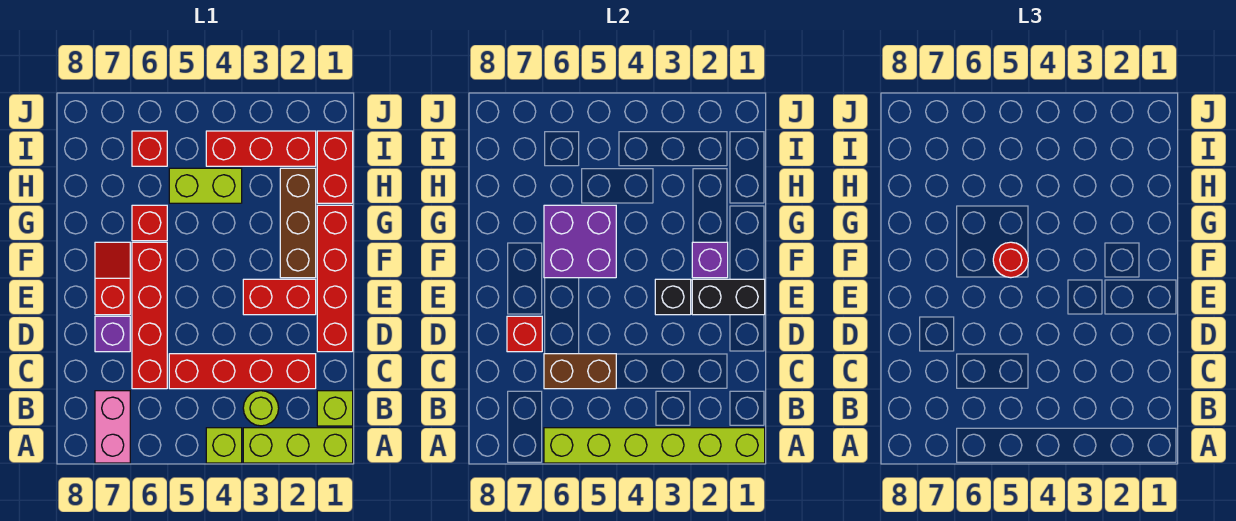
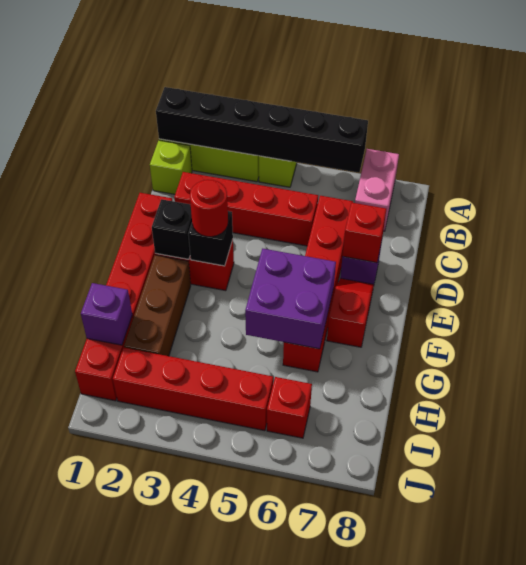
lime brick A1:A6 level 2 -> black brick A1:A6 level 2
lime round brick B3 level 1 -> none
brown brick C5:C6 level 2 -> none
black brick E1:E2 level 2 -> black brick E2 level 2
red slope E7:F7 level 1 top E -> red slope E7:F7 level 1 top F
purple brick F2 level 2 -> purple brick H1 level 2
red round brick F5 level 3 -> red round brick E3 level 3
lime brick H4:H5 level 1 -> none
red brick I2:I4 level 1 -> red brick I2:I5 level 1

